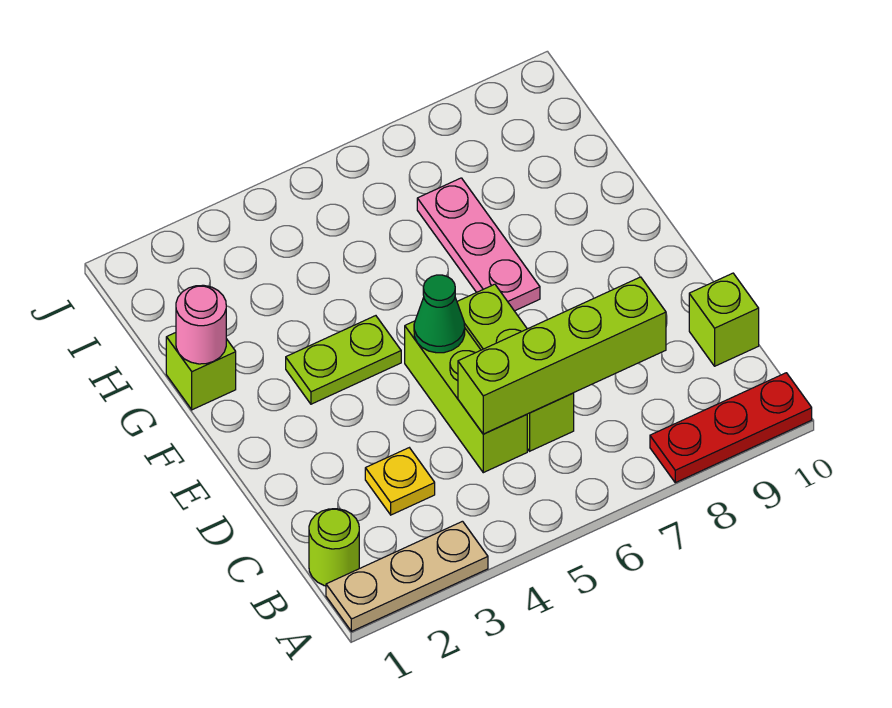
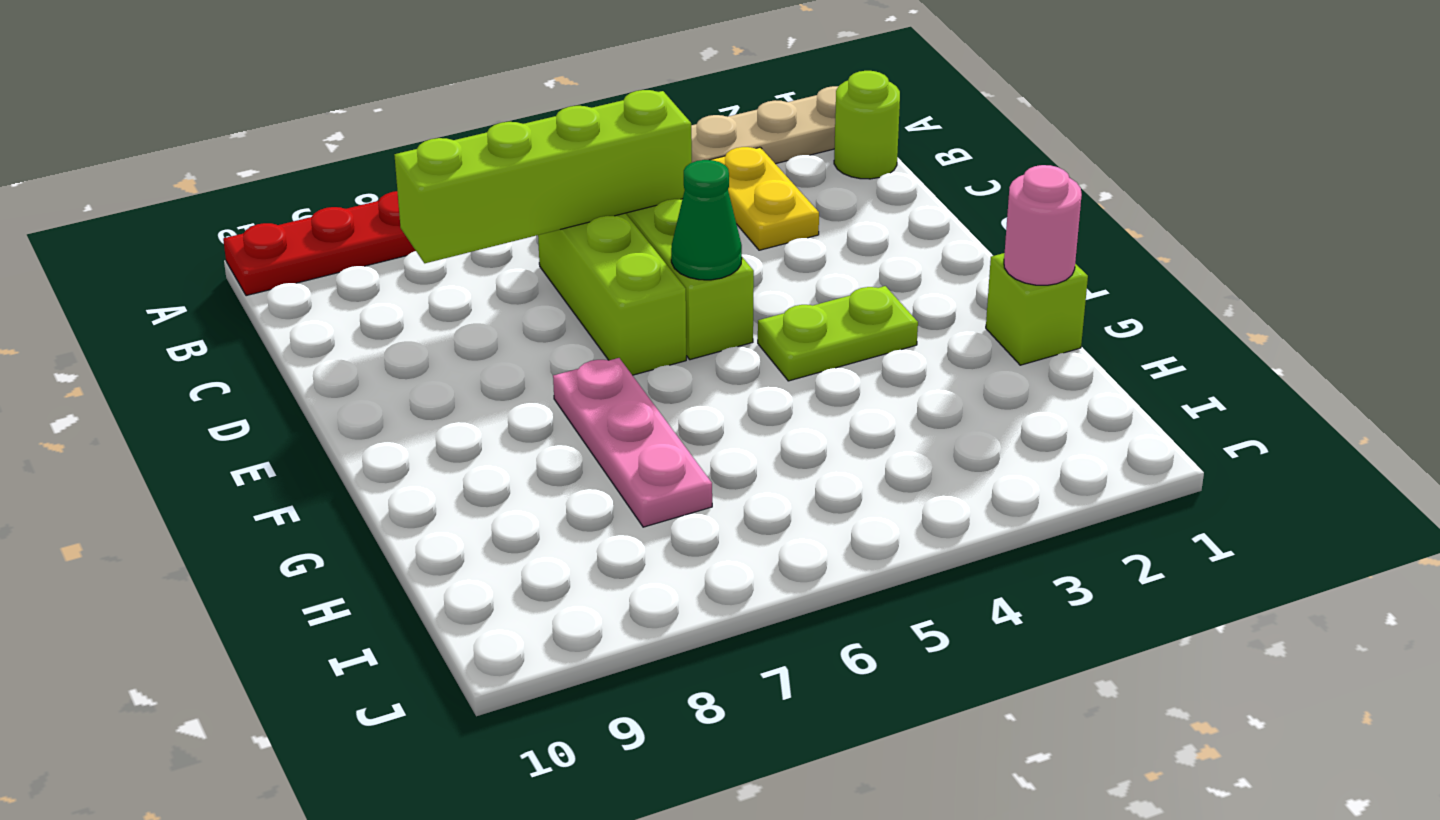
yellow plate C3 level 1 -> yellow plate B3:C3 level 1
lime brick C10 level 1 -> none

